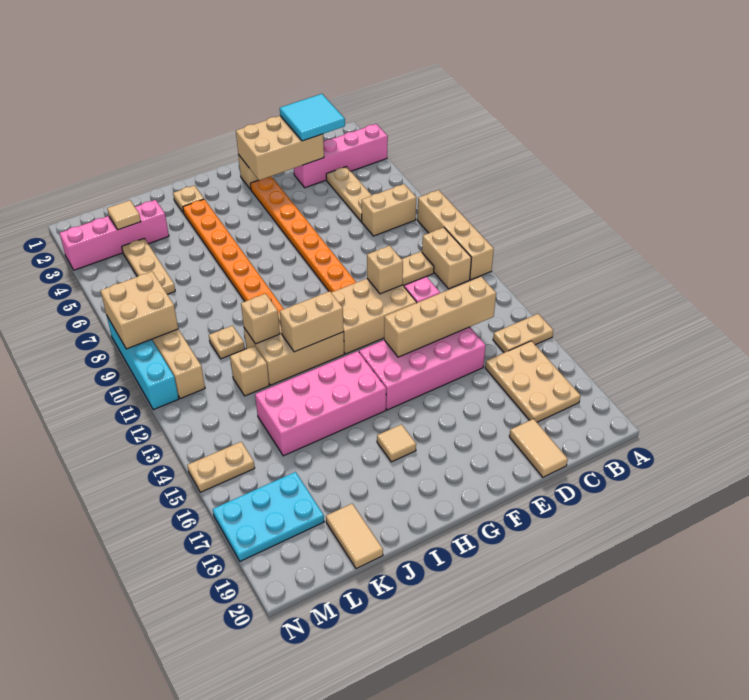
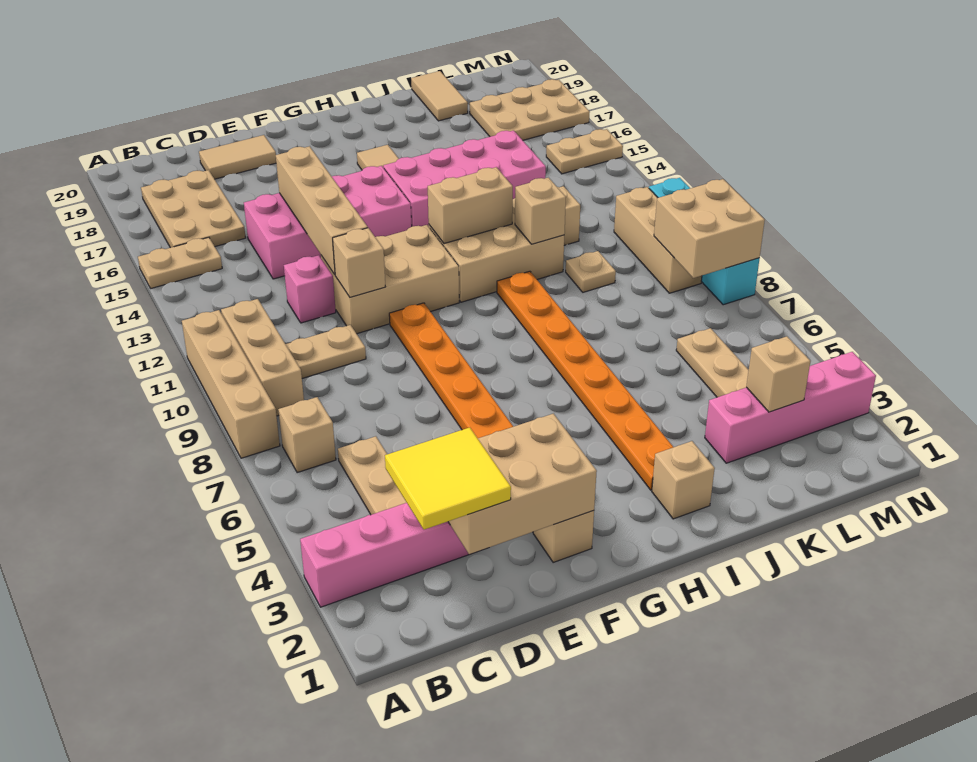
tan brick B7:C7 level 1 -> tan brick B7 level 1
tan brick B10:B11 level 1 -> tan brick B9:B11 level 1
cyan tile C2:D3 level 3 -> yellow tile C2:D3 level 3
tan brick C14:F14 level 2 -> tan brick E12:E15 level 2
tan tile D19:D20 level 1 -> tan tile D19:E19 level 1
tan plate I2 level 1 -> tan brick I2 level 1
tan tile L3 level 2 -> tan brick L3 level 2
cyan plate L17:N18 level 1 -> tan plate L17:N18 level 1

